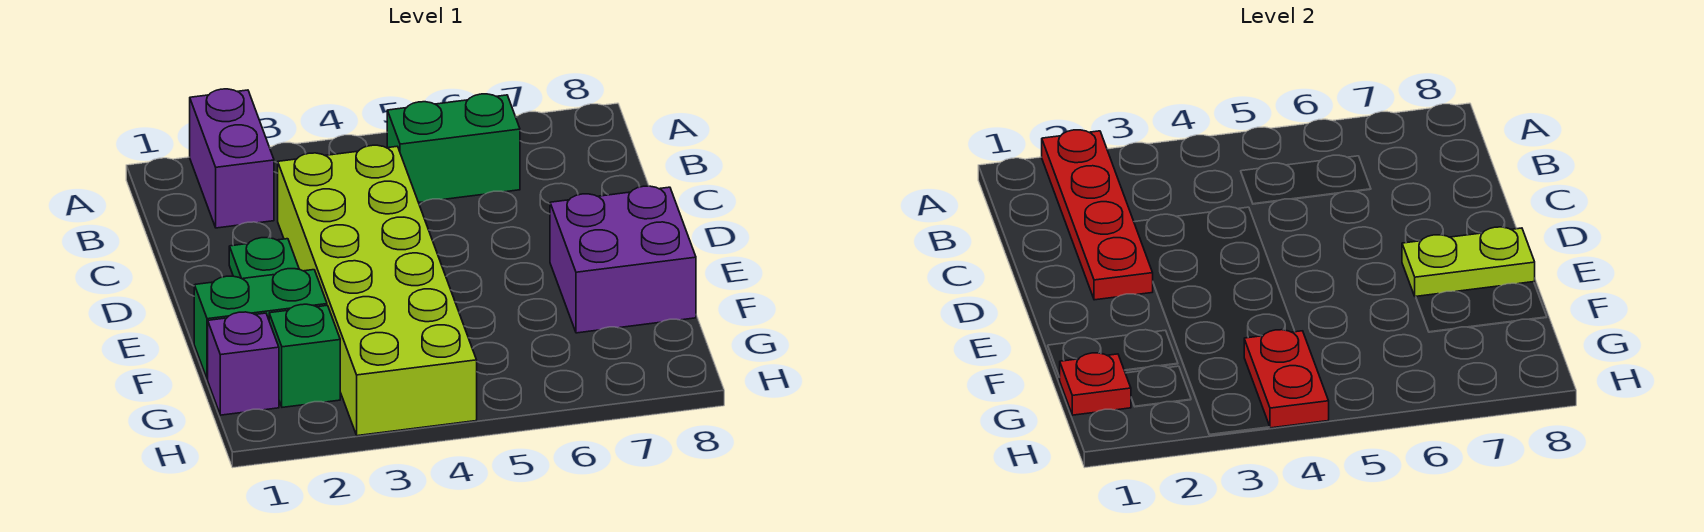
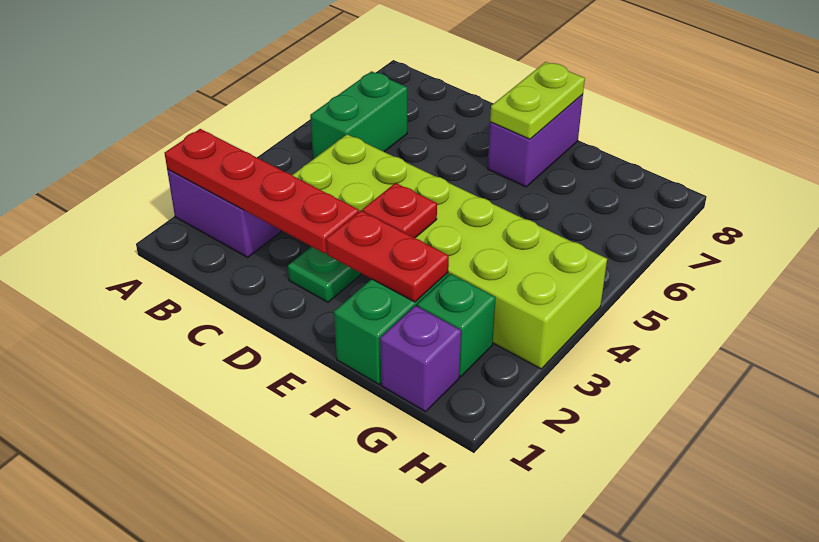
purple brick E7:F8 level 1 -> purple brick E7:E8 level 1
red plate G1 level 2 -> red plate E3 level 2
red plate G4:H4 level 2 -> red plate E2:F2 level 2

